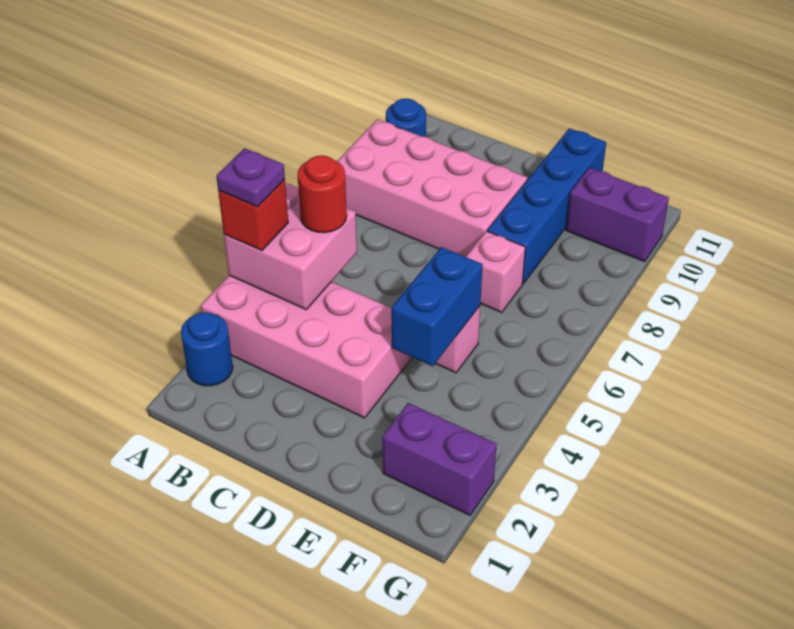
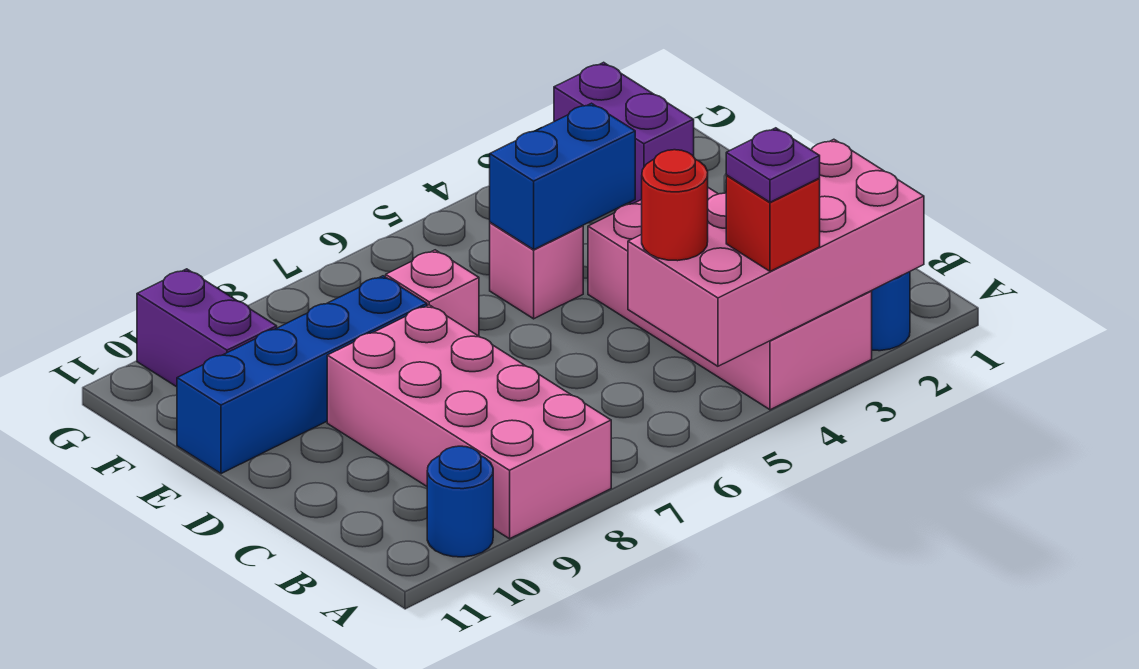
pink brick A4:B5 level 2 -> pink brick A2:B5 level 2

